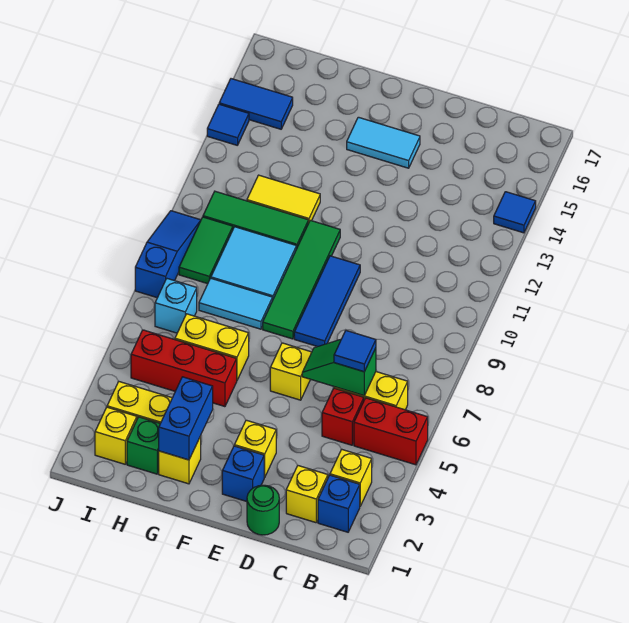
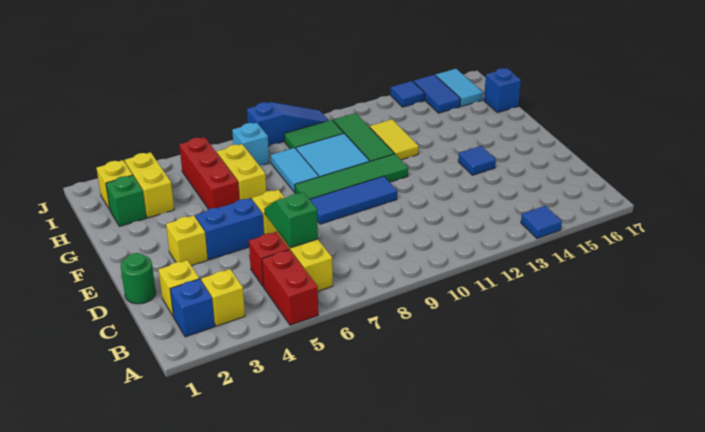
blue tile C6 level 3 -> blue tile E14 level 1
blue brick E2 level 1 -> blue brick H17 level 1
cyan tile E15:F15 level 1 -> cyan tile I16:J16 level 1
yellow brick G2 level 1 -> none
blue brick G2:G3 level 2 -> blue brick E4:E5 level 1

